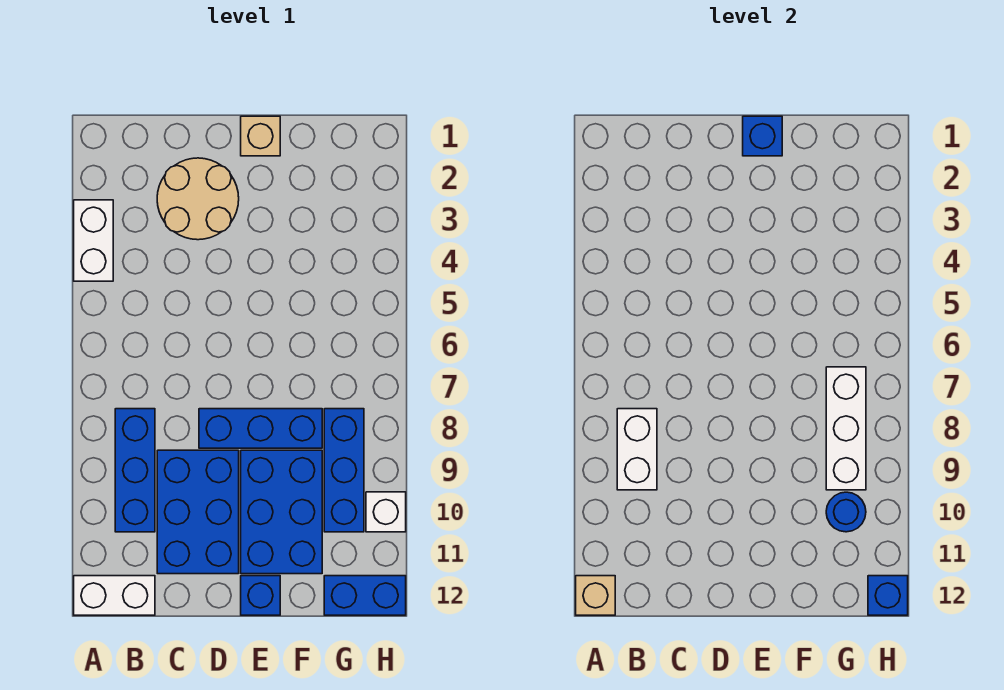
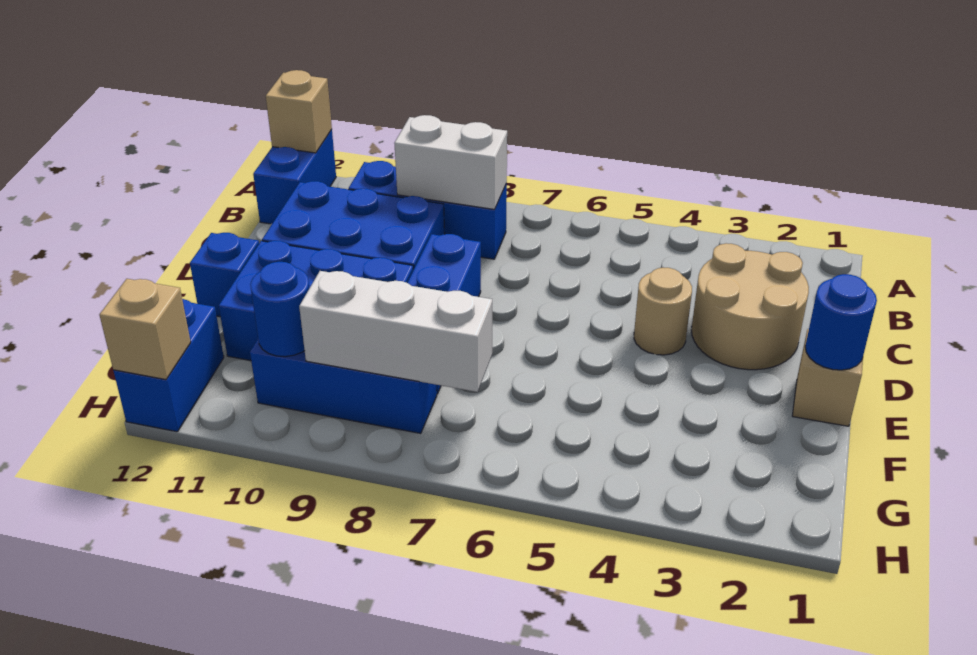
white brick A3:A4 level 1 -> none
white brick A12:B12 level 1 -> blue brick A12:B12 level 1
none -> tan round brick D4 level 1
blue brick E1 level 2 -> blue round brick E1 level 2
white brick H10 level 1 -> none
blue brick H12 level 2 -> tan brick H12 level 2

